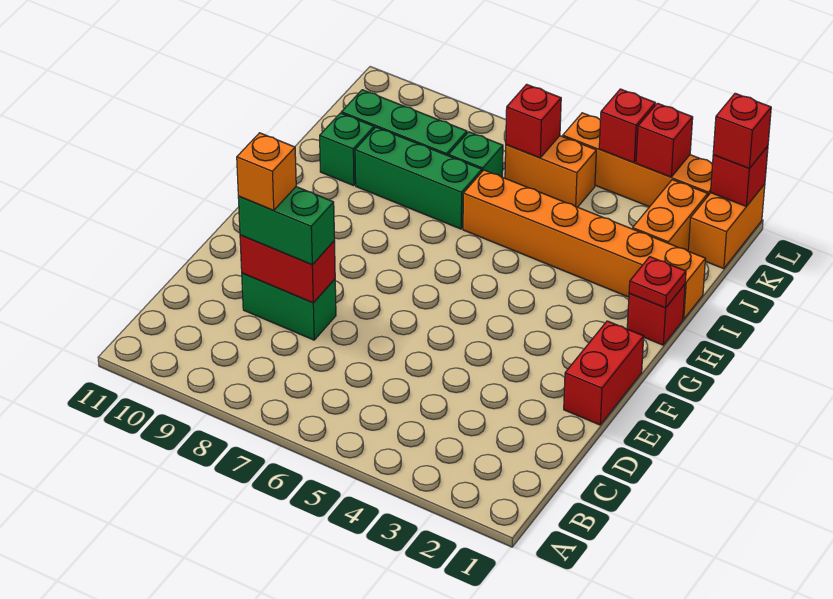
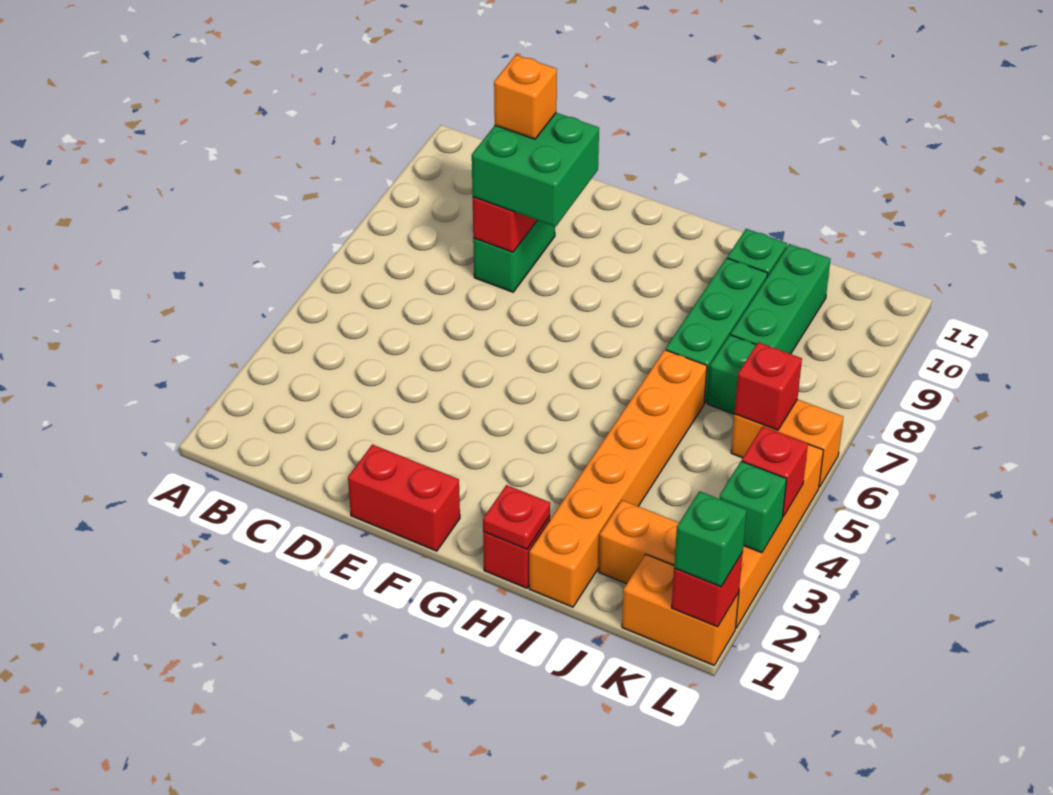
green brick D8:D9 level 3 -> green brick D8:E9 level 3
orange brick K5:K6 level 1 -> orange brick K6:L6 level 1
red brick L1 level 3 -> green brick L1 level 3
red brick L3 level 2 -> green brick L3 level 2

